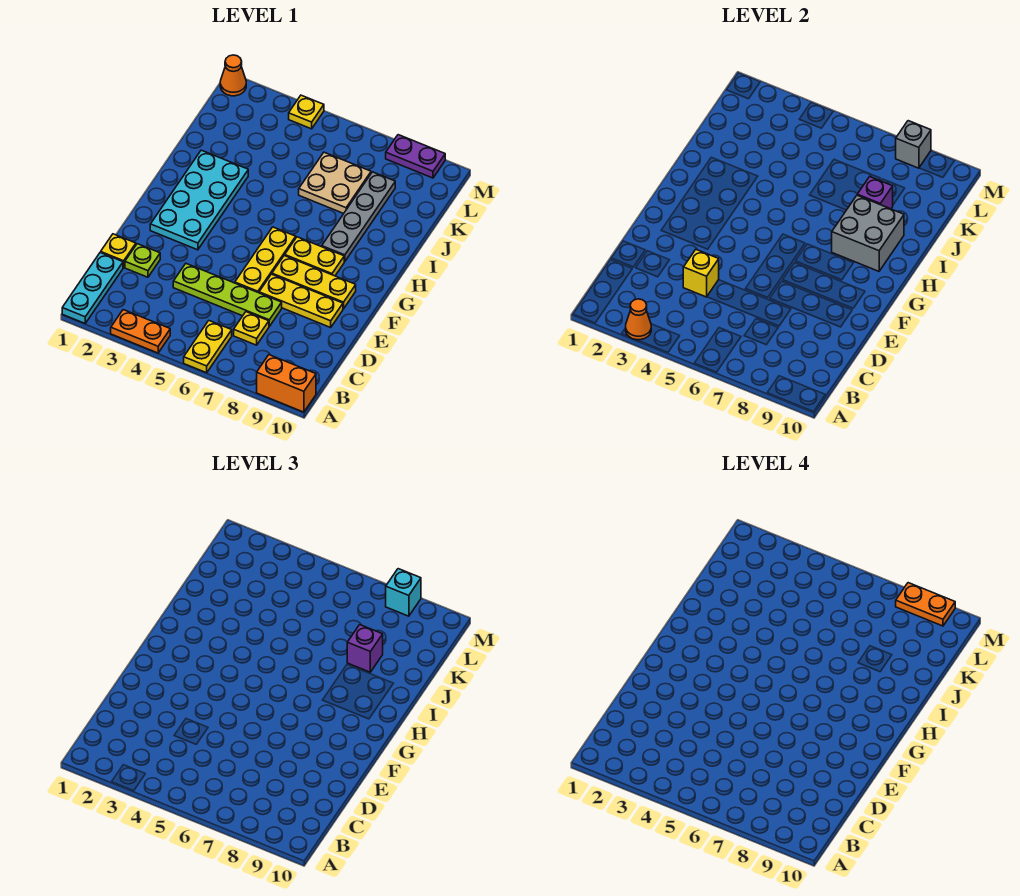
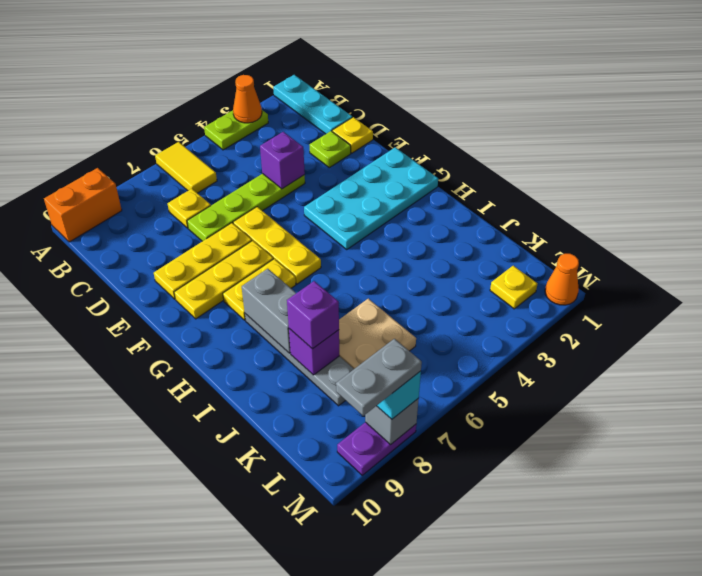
orange plate A3:A4 level 1 -> lime plate A3:A4 level 1
yellow plate A6:B6 level 1 -> yellow tile A6:B6 level 1
yellow brick D4 level 2 -> purple brick D4 level 2
cyan plate F2:I3 level 1 -> cyan plate F1:G4 level 1
grey brick H8:I9 level 2 -> grey brick H8:I8 level 2
yellow plate M4 level 1 -> yellow plate L2 level 1
orange plate M8:M9 level 4 -> grey plate M8:M9 level 4

